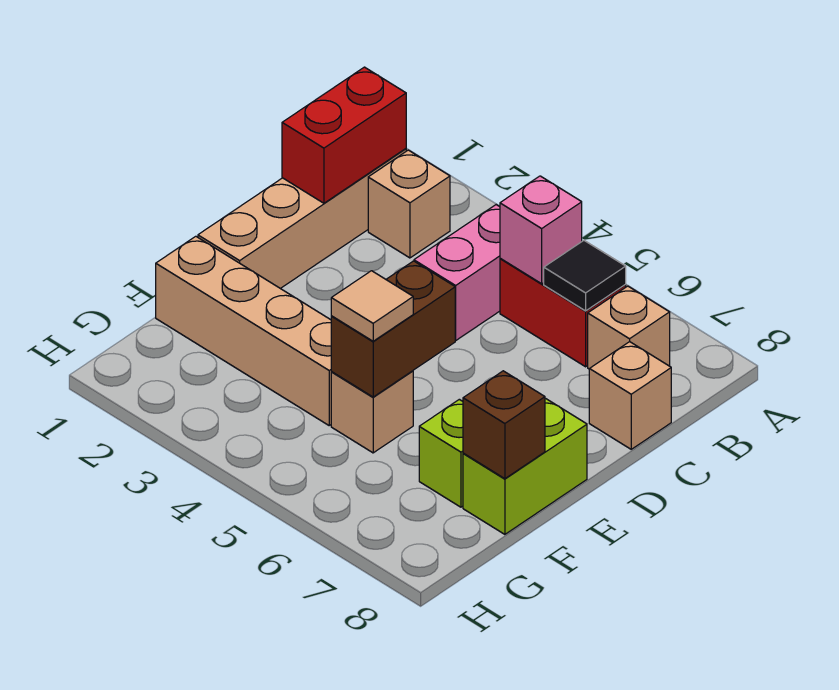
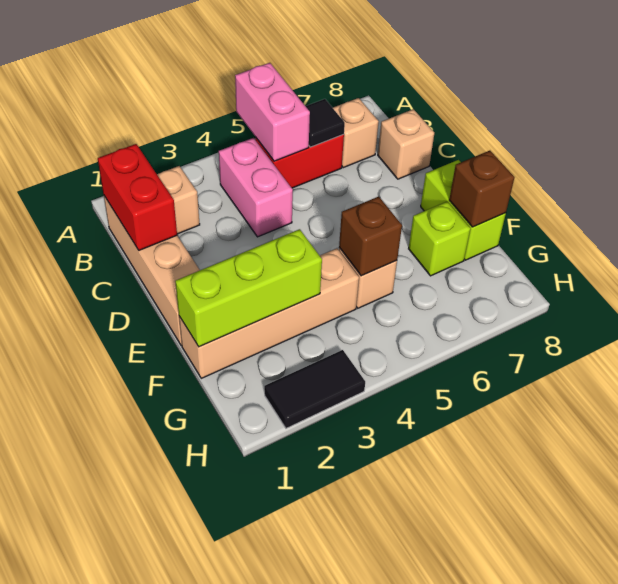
pink brick B5 level 2 -> pink brick A5:B5 level 2
brown brick E5:F5 level 2 -> brown brick F5 level 2
none -> lime brick F1:F3 level 2
tan tile F5 level 3 -> none
none -> black tile H2:H3 level 1

